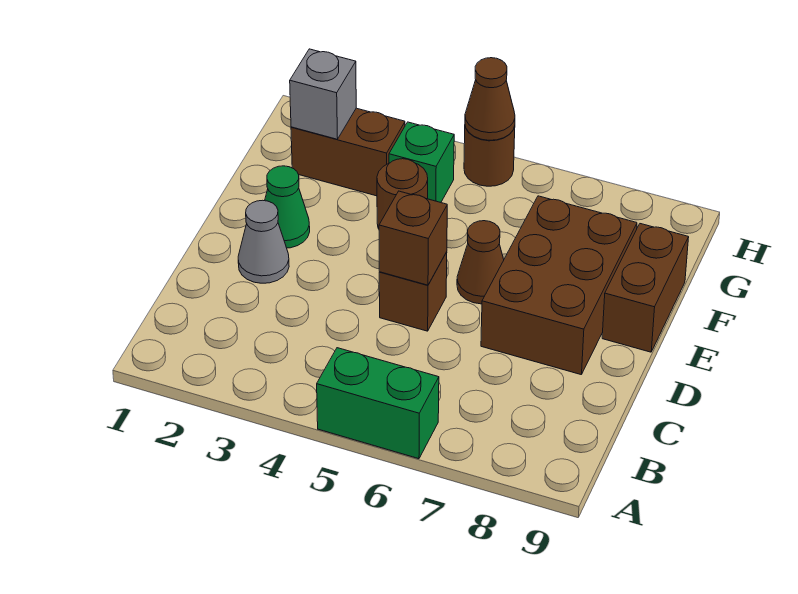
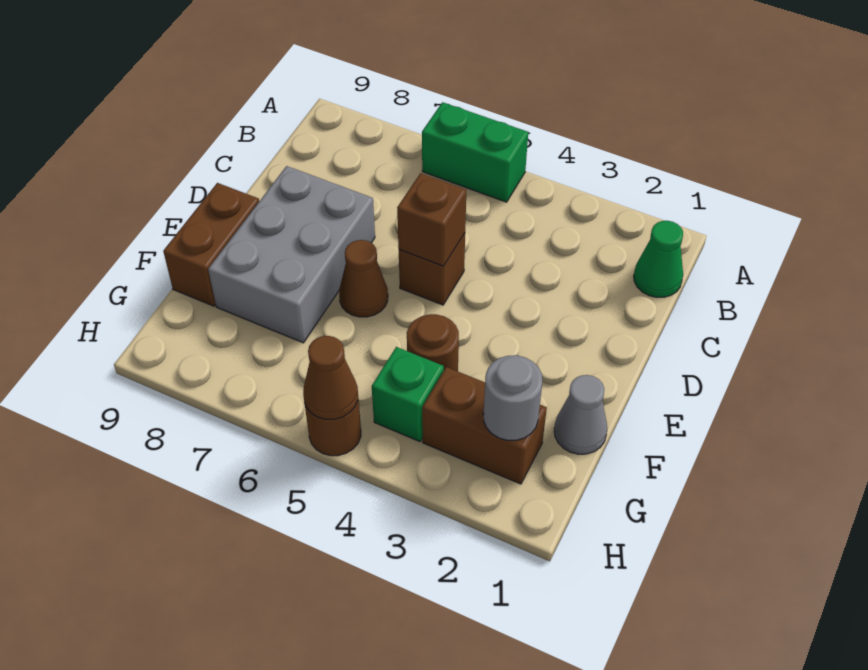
grey cone D2 level 1 -> grey cone F1 level 1
brown brick D7:F8 level 1 -> grey brick D7:F8 level 1
green cone E2 level 1 -> green cone B1 level 1
grey brick G2 level 2 -> grey round brick G2 level 2

